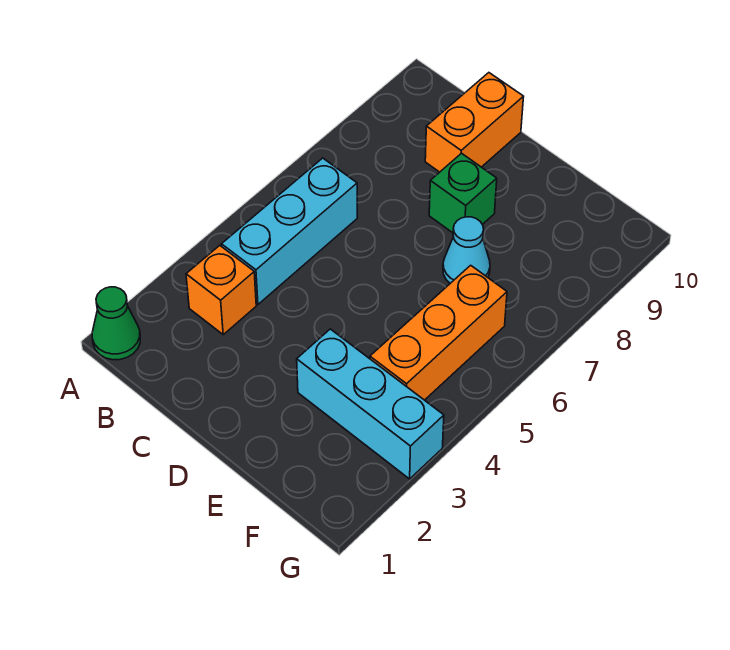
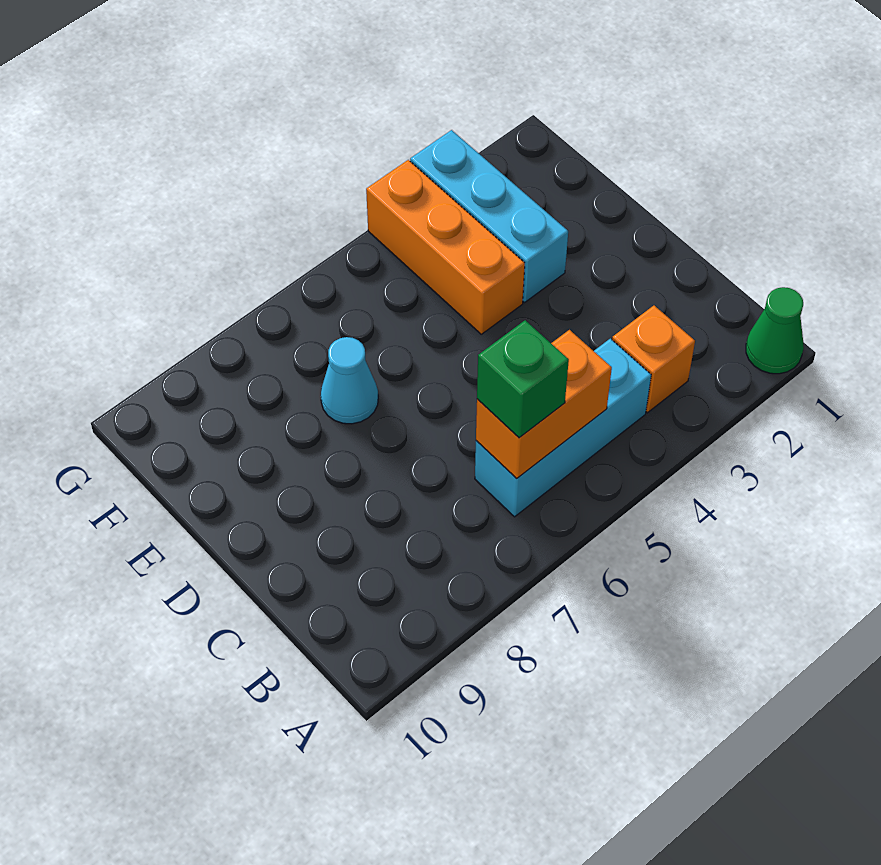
orange brick C9:C10 level 1 -> orange brick B5:B6 level 2
green brick D8 level 1 -> green brick B6 level 3
orange brick F4:F6 level 1 -> orange brick E4:G4 level 1

